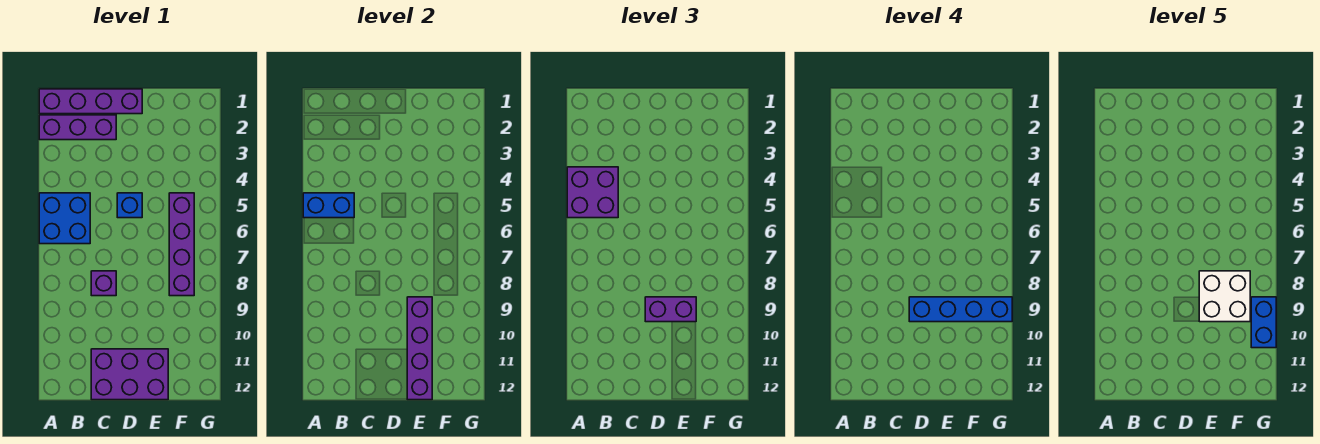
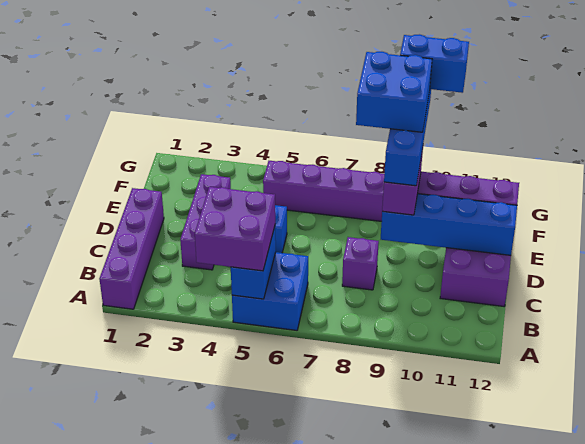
purple brick A2:C2 level 1 -> purple brick C3:E3 level 1
none -> blue brick D9:D12 level 2
white brick E8:F9 level 5 -> blue brick E8:F9 level 5

